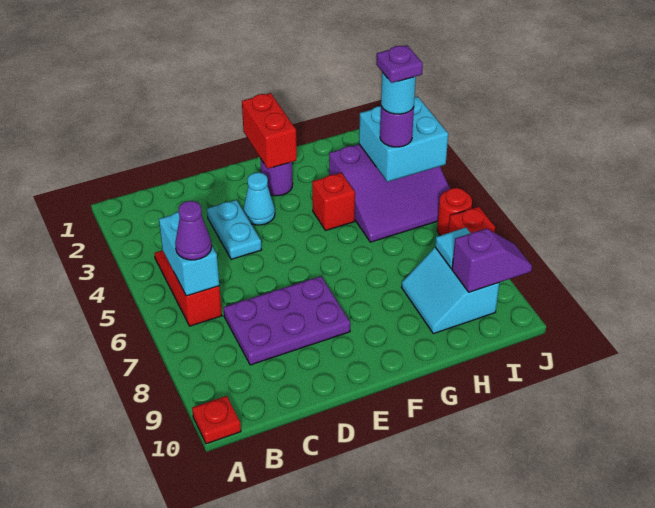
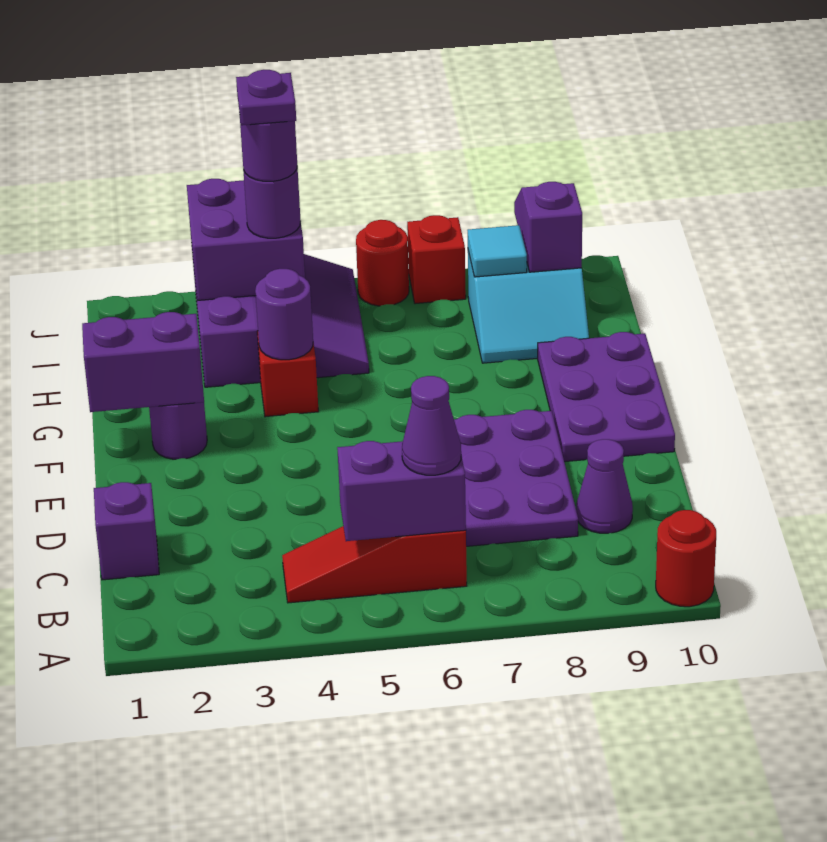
red plate A10 level 1 -> red round brick A10 level 1
cyan brick B5:B6 level 2 -> purple brick B5:B6 level 2
none -> purple brick C1 level 1
none -> purple cone C9 level 1
cyan plate D3:D4 level 1 -> none
cyan cone E3 level 1 -> none
none -> purple plate E9:G10 level 1
red brick F1:F2 level 2 -> purple brick F1:F2 level 2
none -> purple round brick G4 level 2
cyan brick I3:J4 level 2 -> purple brick I3:J4 level 2
cyan round brick I4 level 4 -> purple round brick I4 level 4

